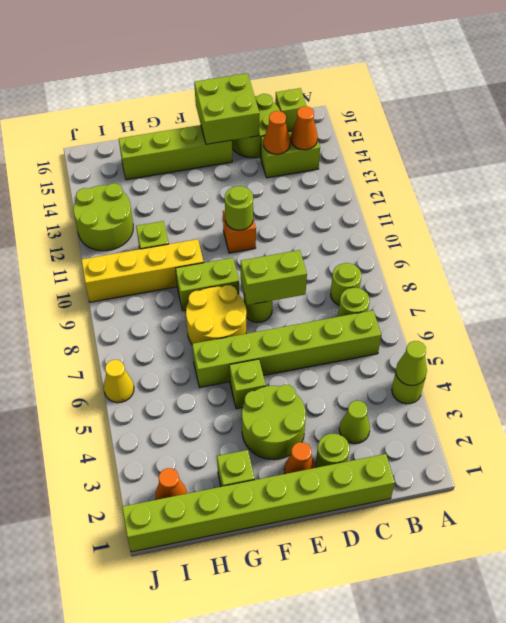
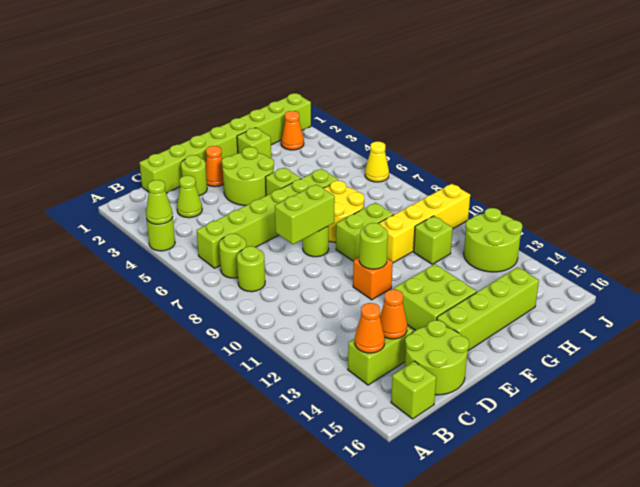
lime brick D15:E16 level 2 -> lime brick E13:F14 level 1

